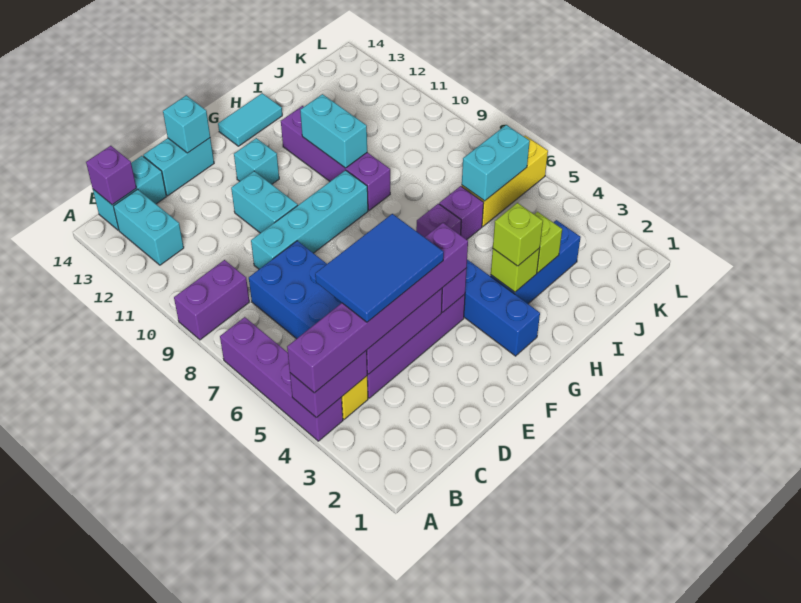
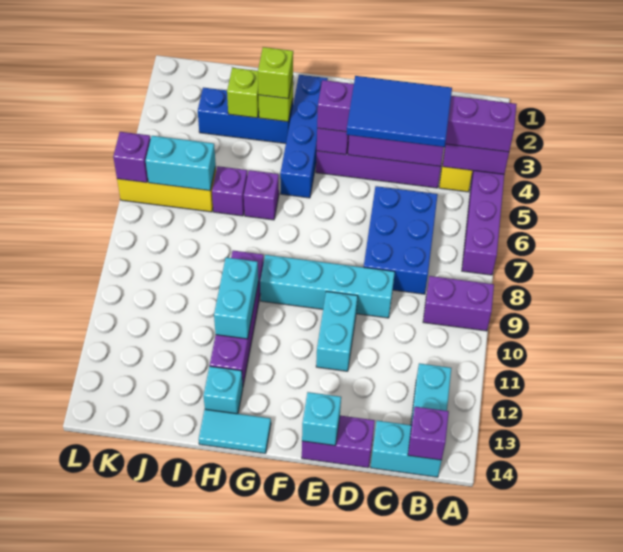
cyan brick D14:E14 level 1 -> purple brick D14:E14 level 1
cyan brick F12 level 1 -> cyan brick H13 level 1
none -> purple brick L6 level 2

